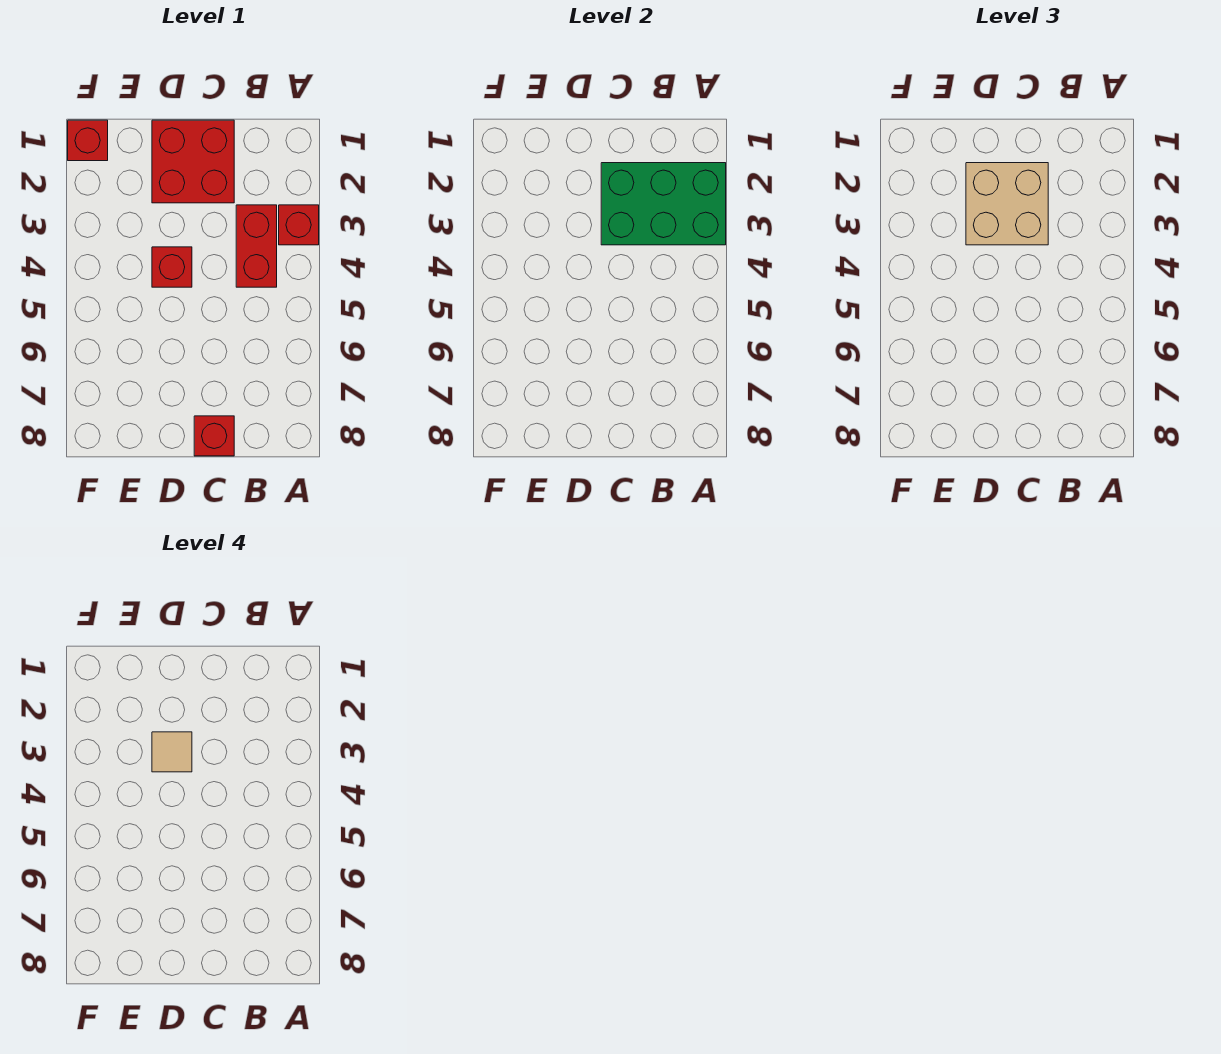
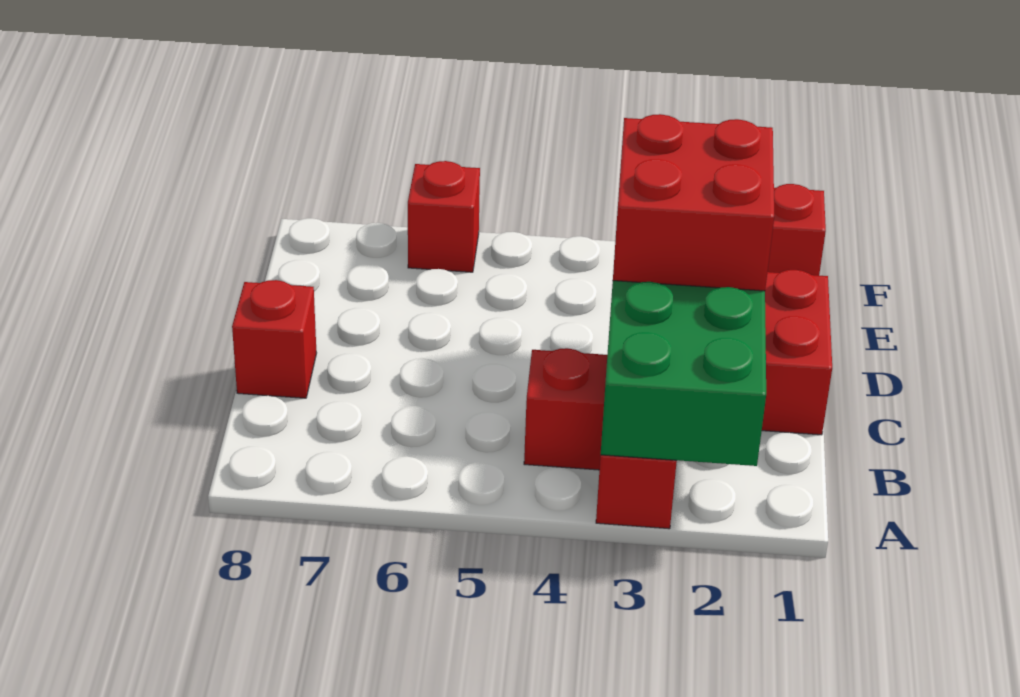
tan brick C2:D3 level 3 -> red brick C2:D3 level 3
tan tile D3 level 4 -> none
red brick D4 level 1 -> red brick F6 level 1

